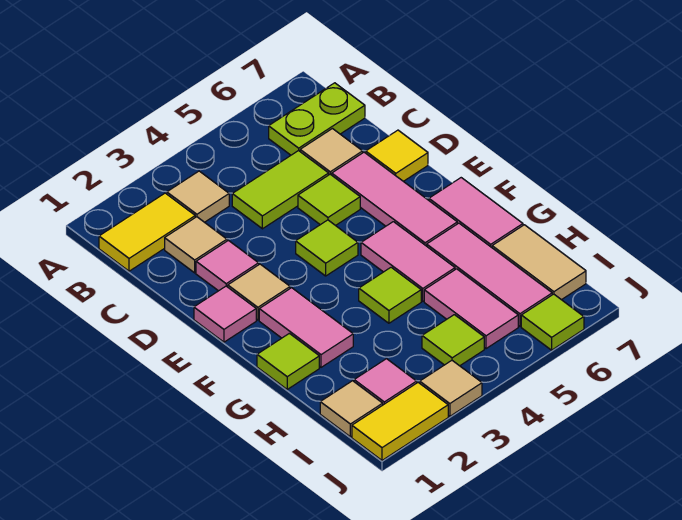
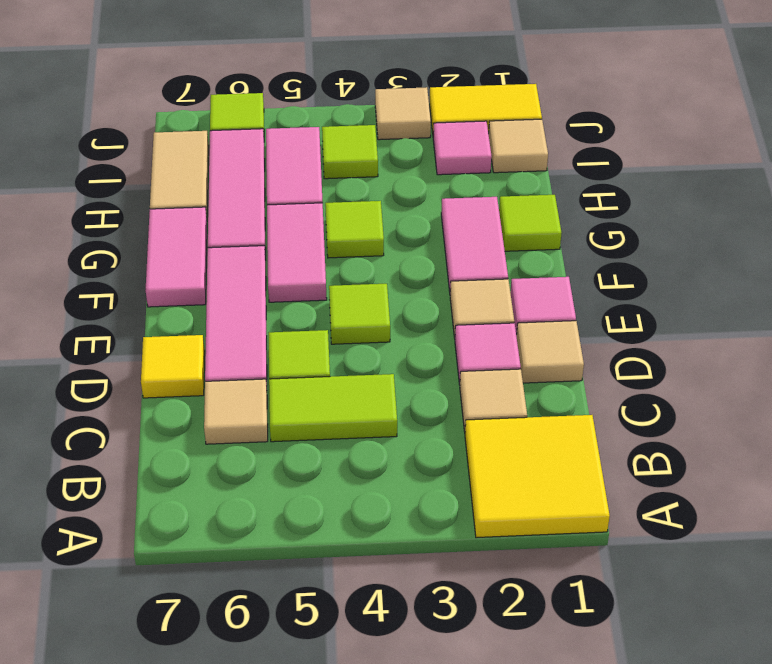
yellow tile B1:B2 level 1 -> yellow tile A1:B2 level 1
tan tile B3 level 1 -> tan tile D1 level 1
lime plate B6:B7 level 1 -> none

